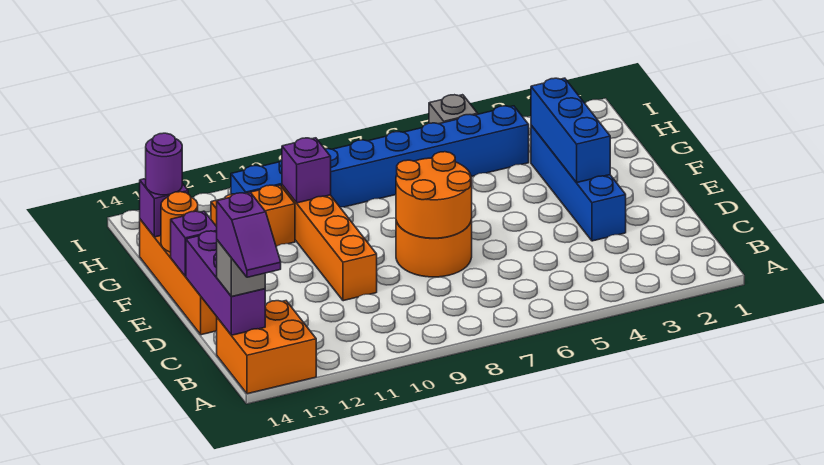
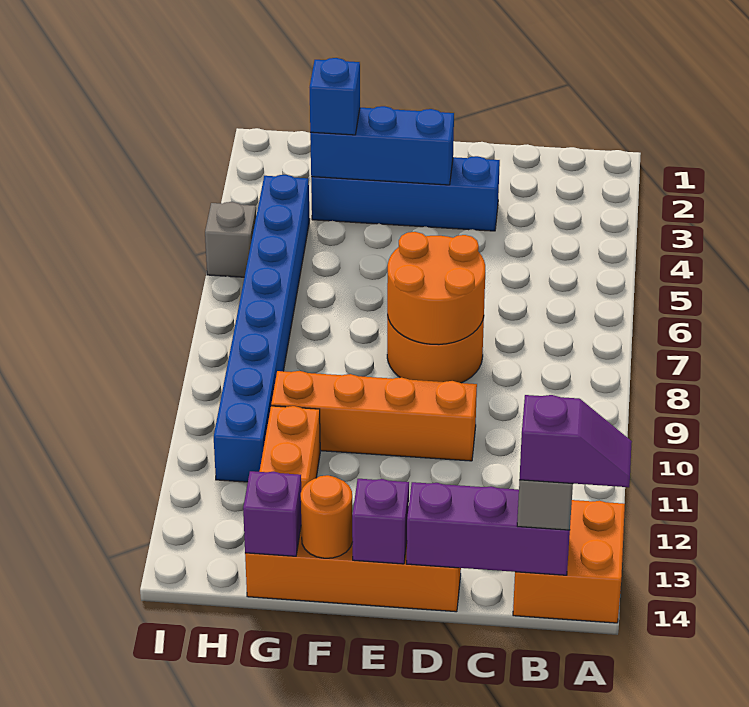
none -> blue brick G3 level 3
purple brick G10 level 2 -> none
purple round brick G14 level 3 -> none

